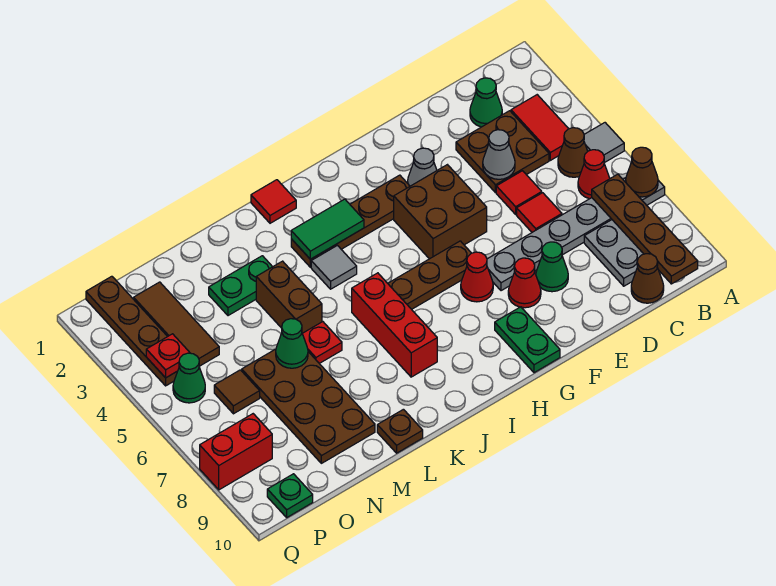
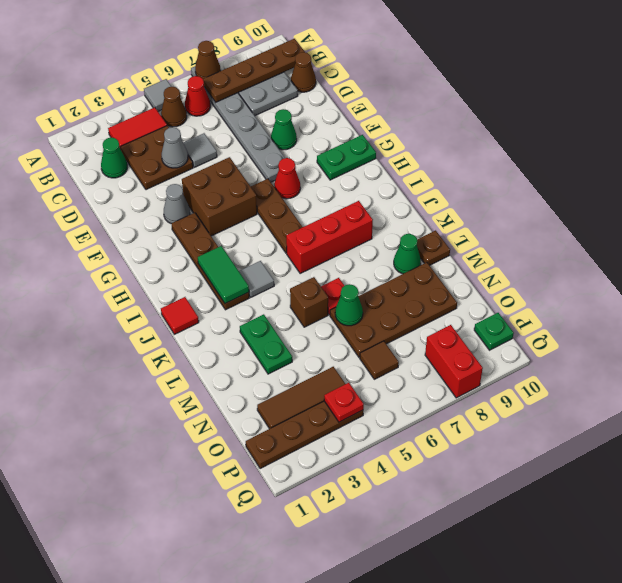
red tile D5 level 1 -> grey tile D5 level 1
red tile D6 level 1 -> none
red cone F8 level 1 -> none
brown brick L4:L5 level 1 -> brown brick L5 level 1
green cone P5 level 1 -> green cone L9 level 1

